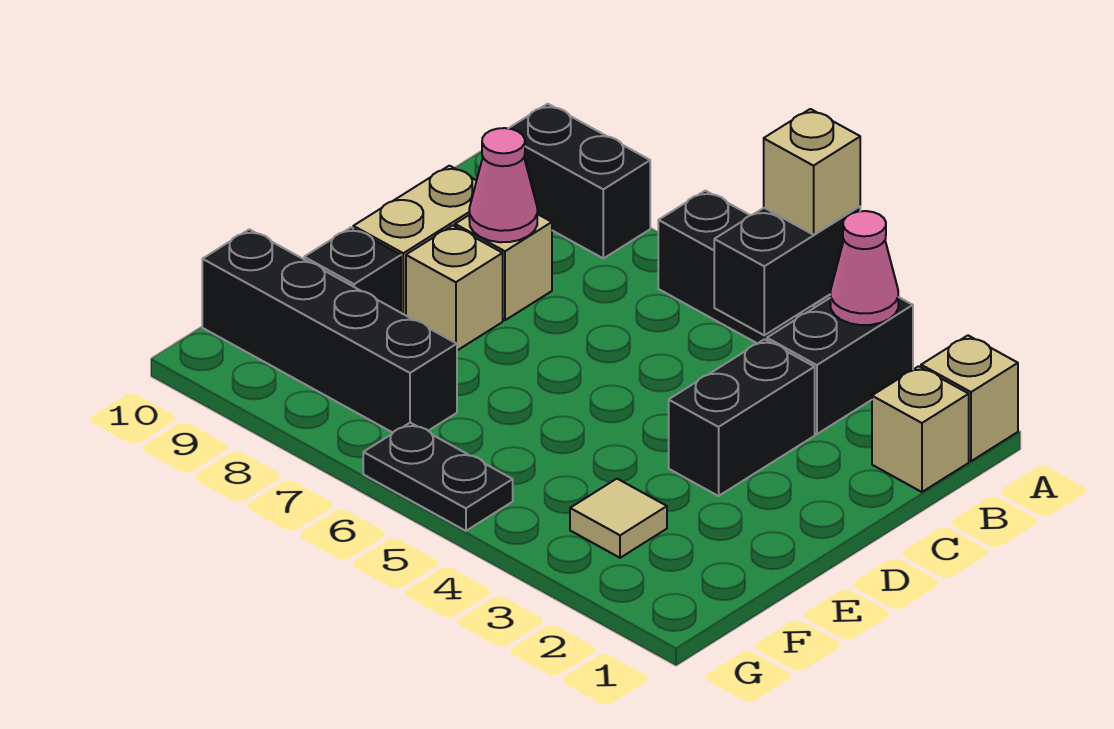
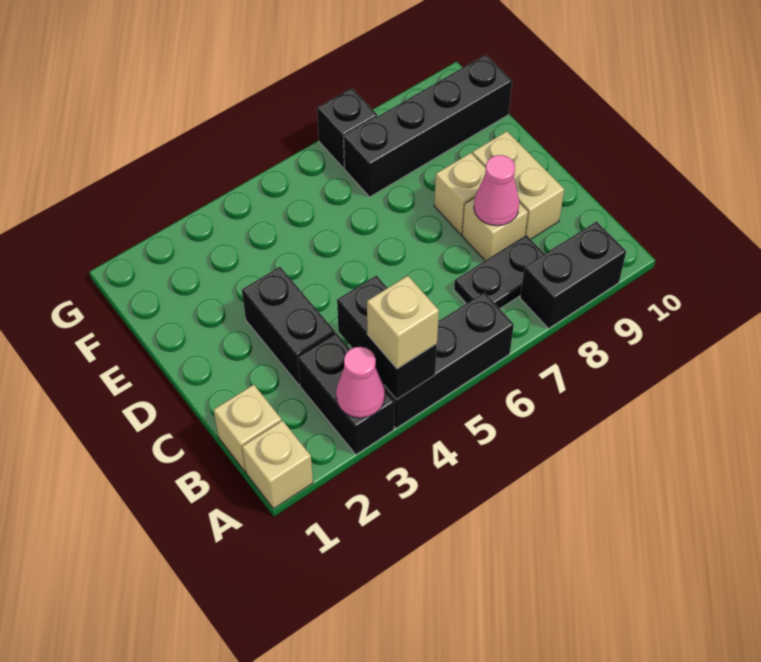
black brick E9 level 1 -> black brick G7 level 1
tan tile F3 level 1 -> none
black plate G5:G6 level 1 -> black plate B7:B8 level 1

